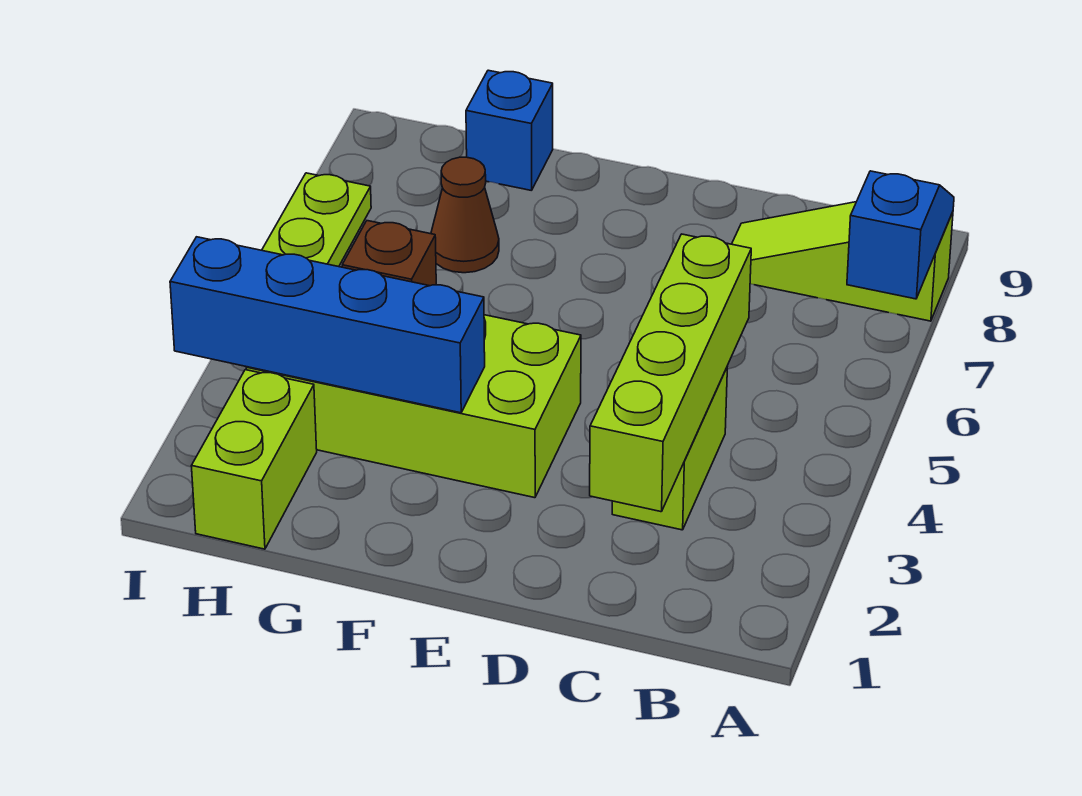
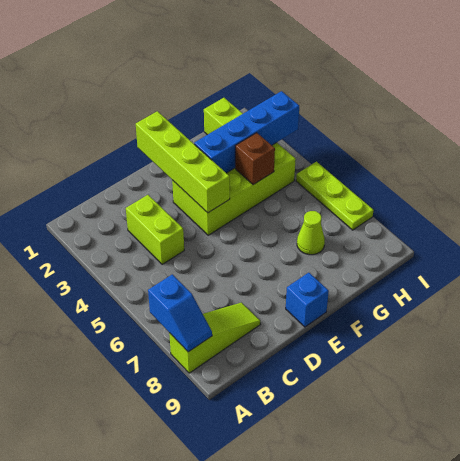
lime brick C2:C5 level 2 -> lime brick E1:E4 level 2
brown cone G7 level 1 -> lime cone G7 level 1
blue brick G9 level 1 -> blue brick E9 level 1

